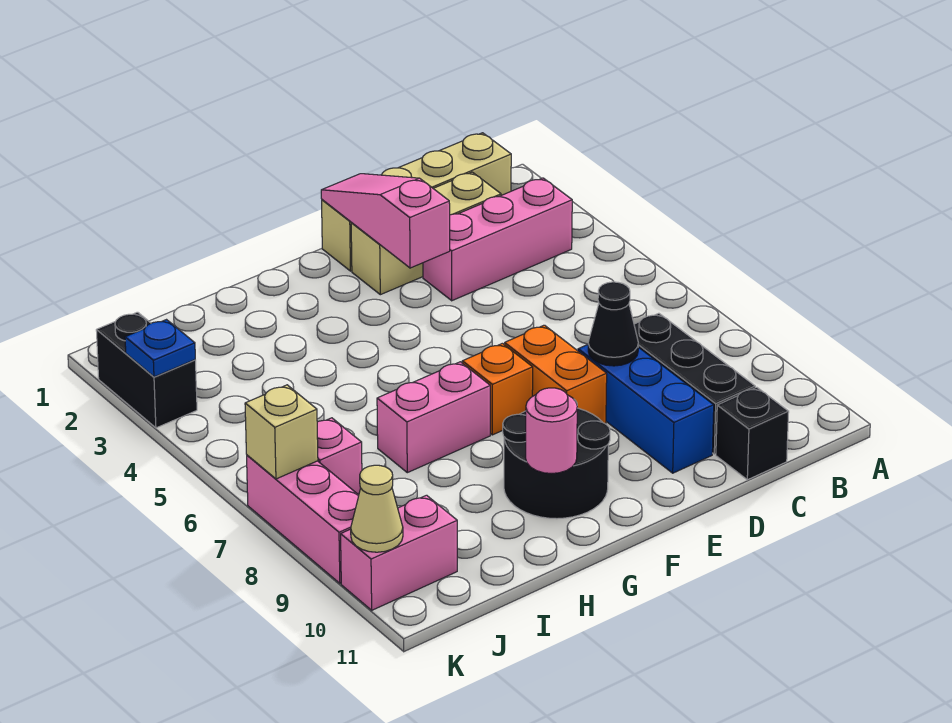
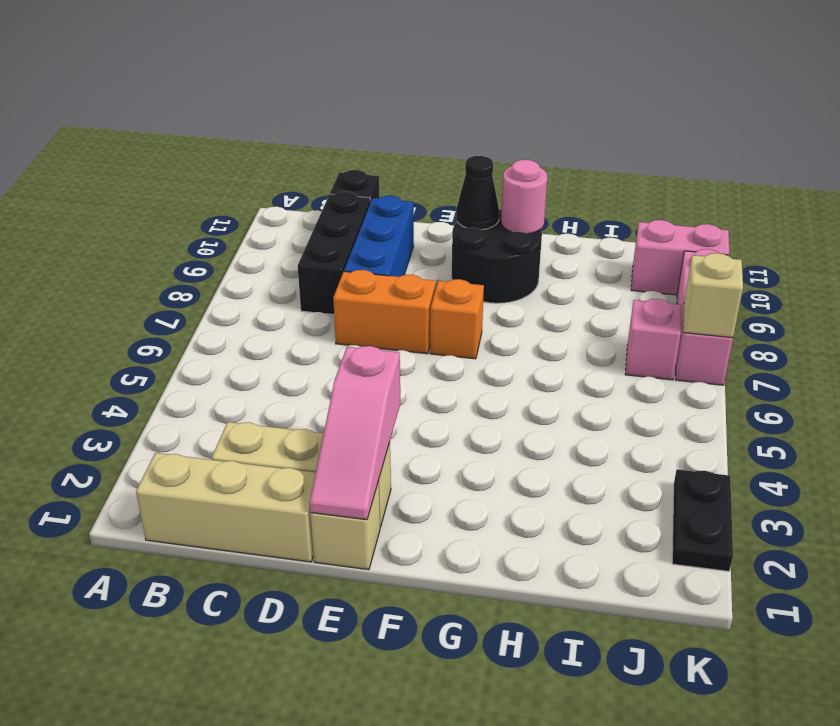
pink brick B3:D3 level 1 -> none
black cone D8 level 2 -> black cone F10 level 2
orange brick E7:E8 level 1 -> orange brick D7:E7 level 1
pink brick G7:H7 level 1 -> none
black brick K2:K3 level 1 -> black plate K2:K3 level 1
blue plate K3 level 2 -> none
tan cone K10 level 2 -> none

